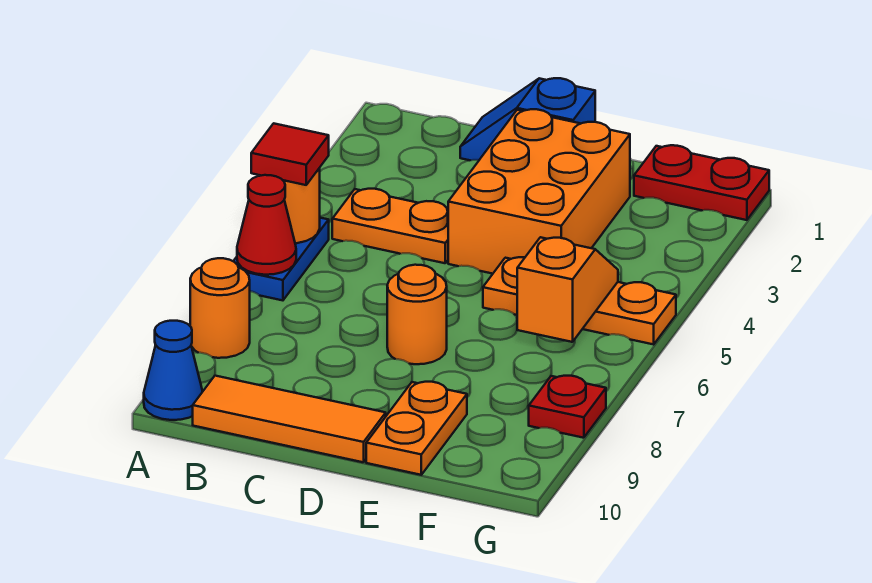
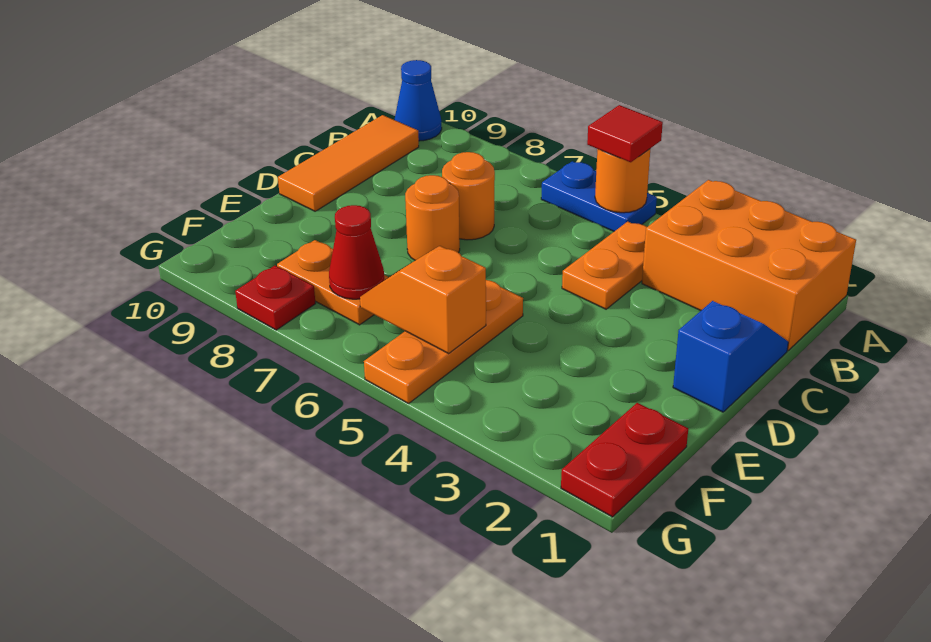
red cone A6 level 2 -> red cone F7 level 2
orange round brick A8 level 1 -> orange round brick C7 level 1
orange brick D2:E4 level 1 -> orange brick A1:B3 level 1
orange plate E9:E10 level 1 -> orange plate F7:F8 level 1
orange slope F5:F6 level 2 top 6 -> orange slope F5:F6 level 2 top 5

